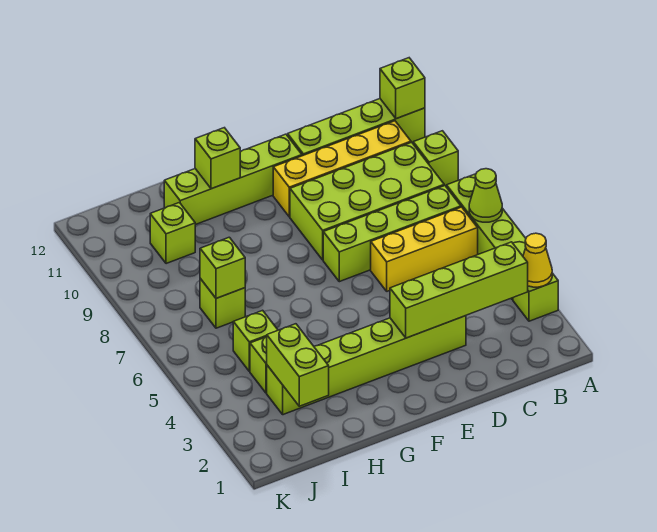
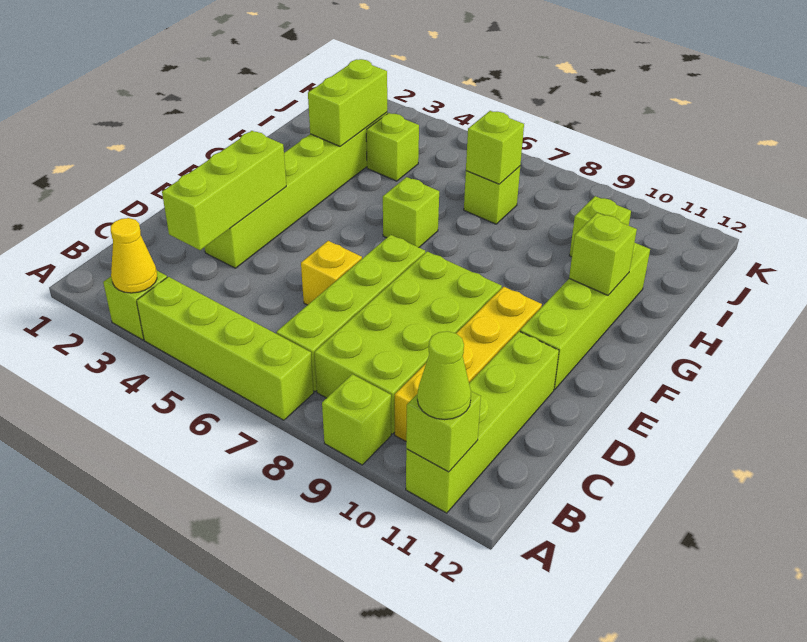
lime cone A6 level 2 -> lime cone A11 level 3
lime brick B3:E3 level 2 -> lime brick C3:E3 level 2
yellow brick B6:D6 level 1 -> yellow brick D6 level 1
lime brick I2:I3 level 2 -> lime brick H3:I3 level 2
lime brick I5 level 1 -> lime brick G6 level 1

